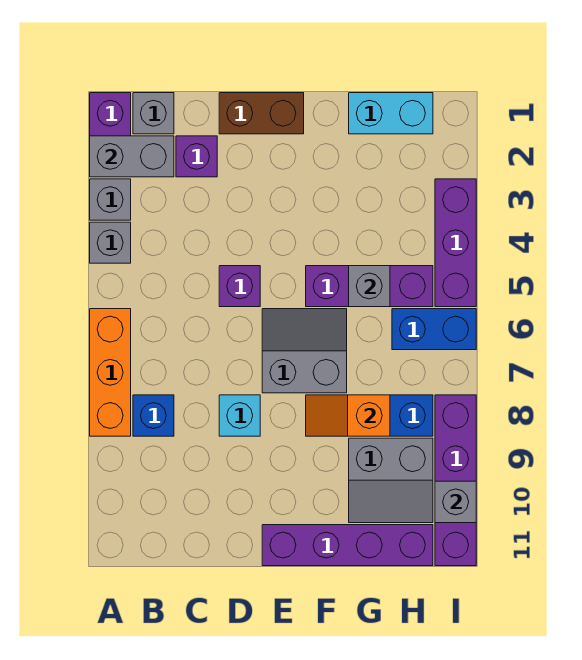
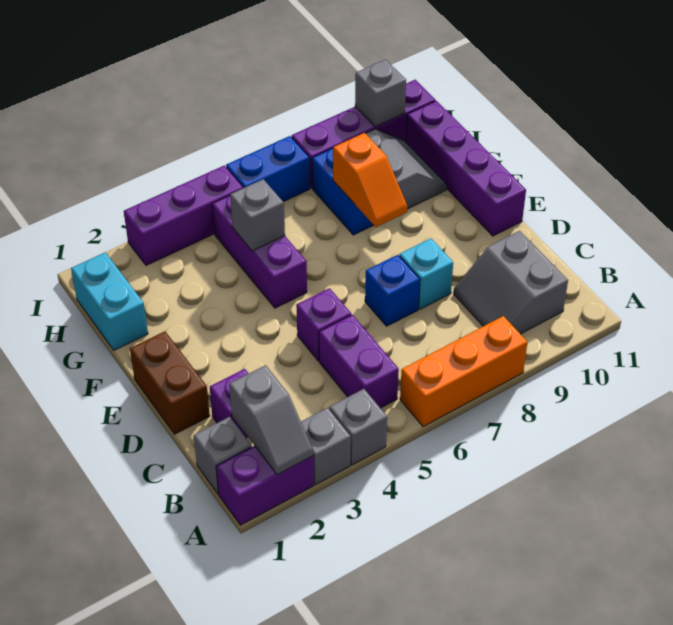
grey brick A2:B2 level 2 -> grey slope A2:B2 level 2 top B
none -> purple brick B5:C5 level 1
blue brick B8 level 1 -> blue brick D7 level 1
grey slope E6:F7 level 1 top 7 -> grey slope B9:C10 level 1 top 10
blue brick H6:I6 level 1 -> blue brick I6:I7 level 1

